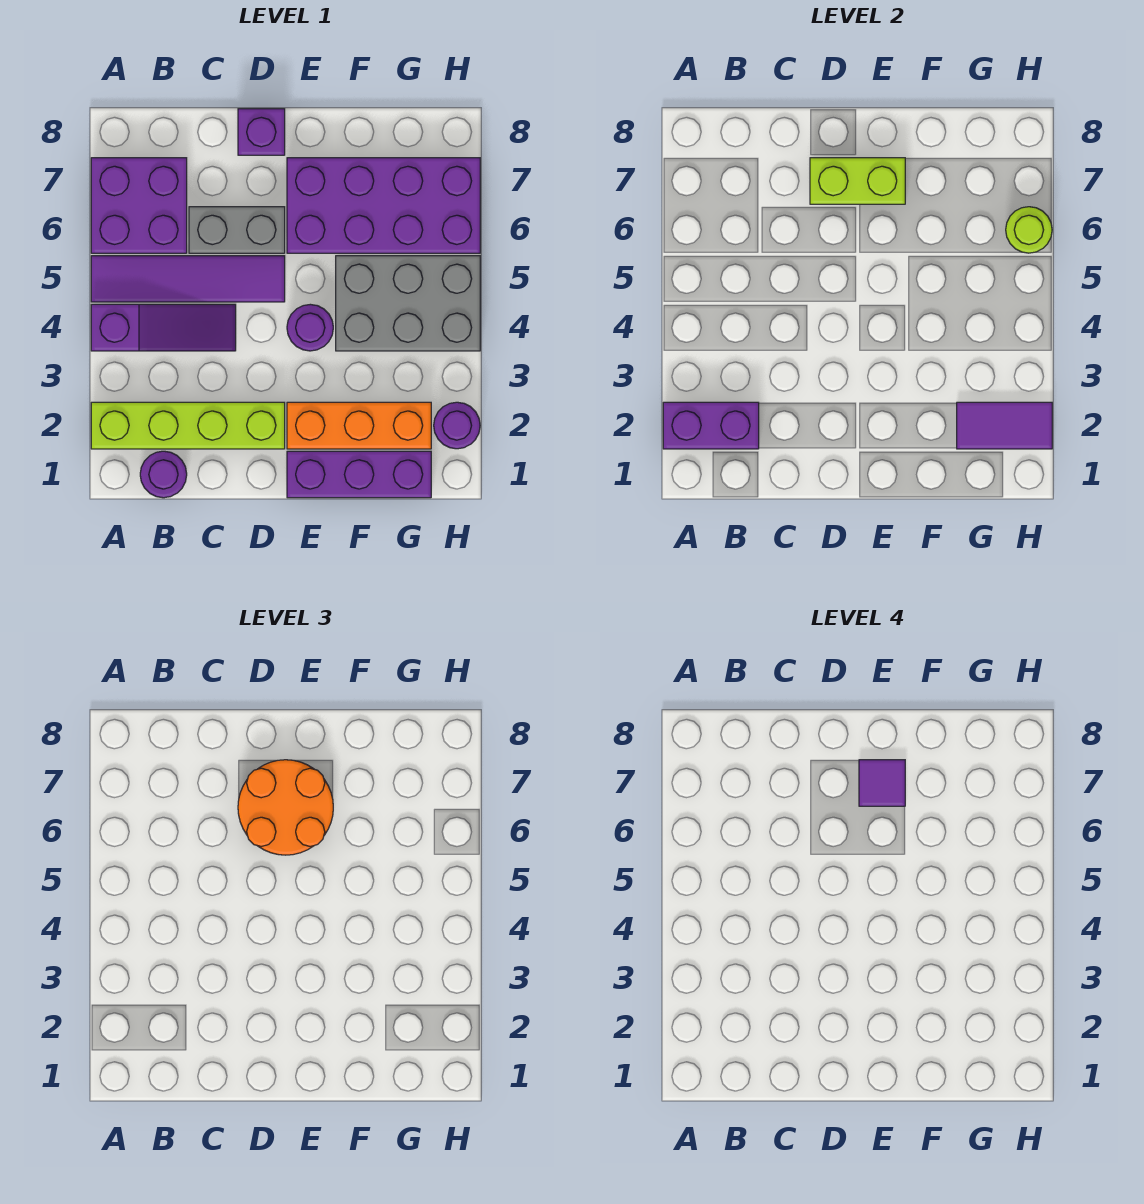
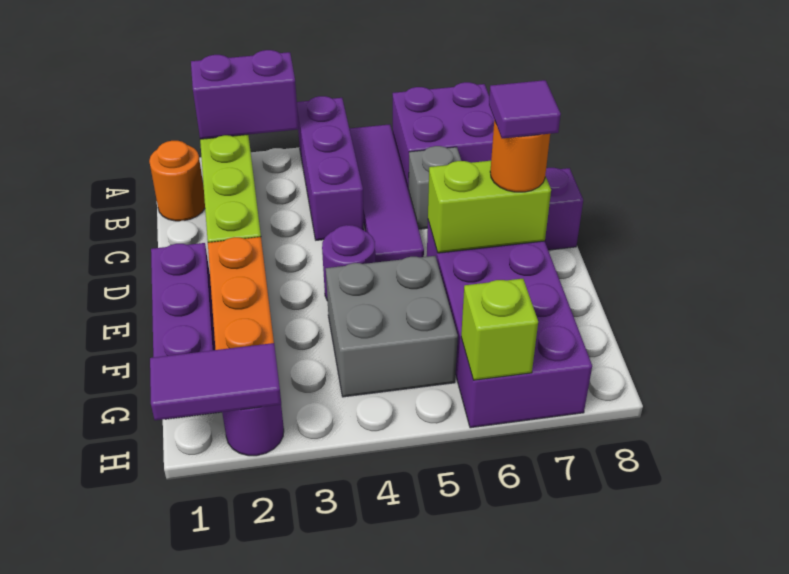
purple brick A2:B2 level 2 -> purple brick A2:A3 level 2
purple slope A4:C4 level 1 top A -> purple brick A4:C4 level 1
purple round brick B1 level 1 -> orange round brick B1 level 1
grey brick C6:D6 level 1 -> grey brick C6 level 1
orange round brick D6:E7 level 3 -> orange round brick E7 level 3
lime brick D7:E7 level 2 -> lime brick E6:E7 level 2
grey brick F4:H5 level 1 -> grey brick F4:G5 level 1
purple tile G2:H2 level 2 -> purple tile H1:H2 level 2
lime round brick H6 level 2 -> lime brick H6 level 2

